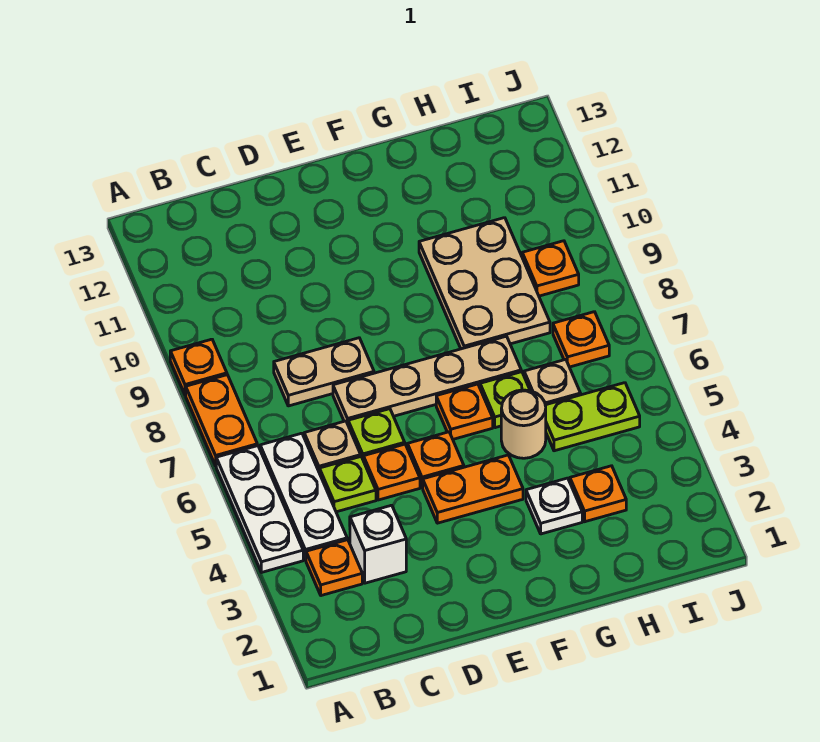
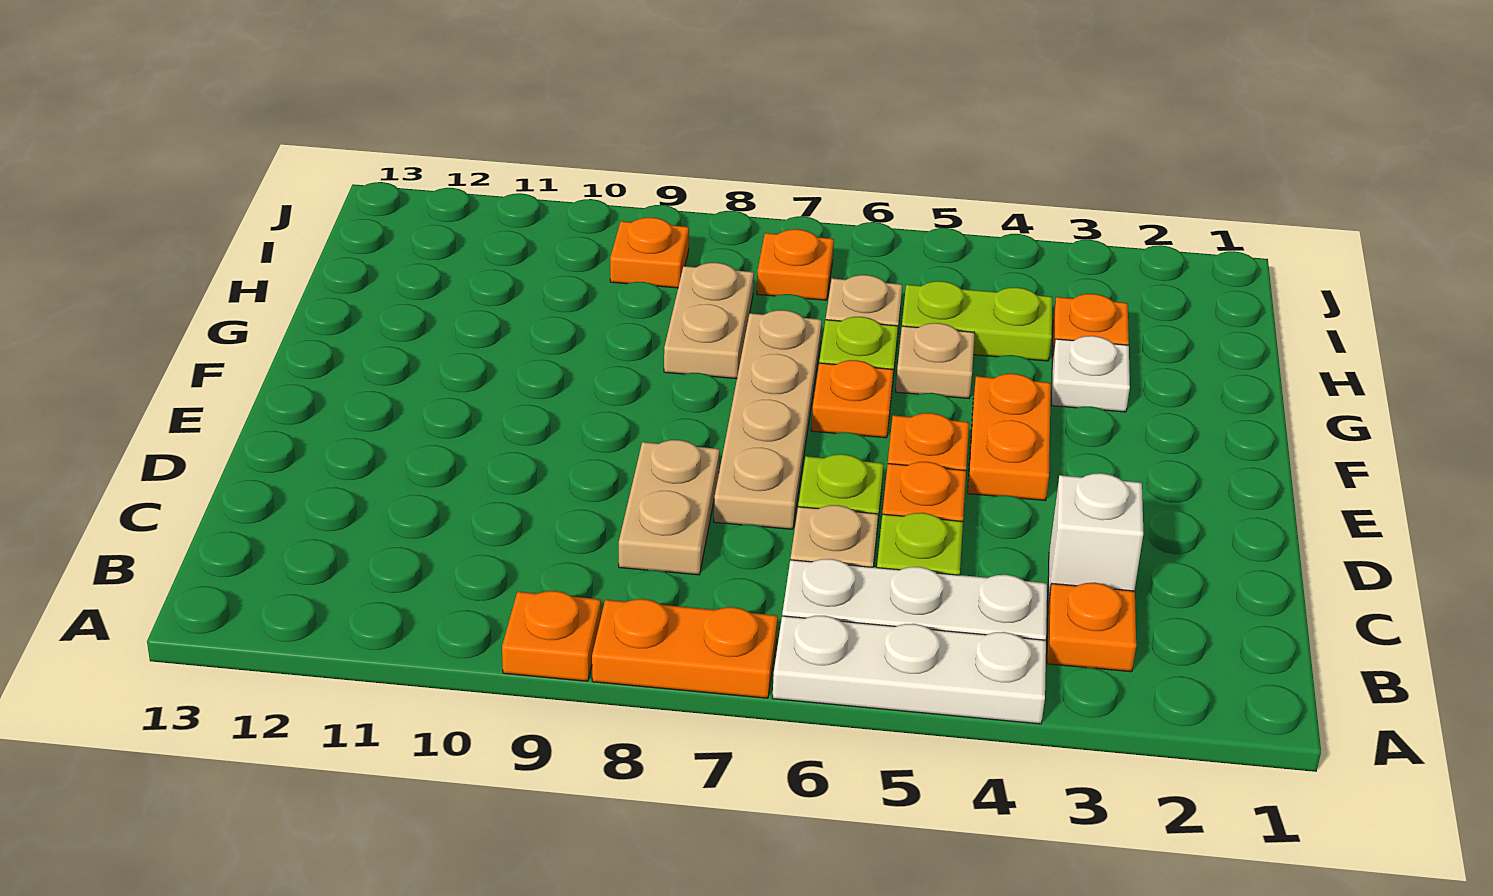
tan round brick G5 level 1 -> tan plate G5 level 1
tan plate G8:H10 level 1 -> tan plate G8:H8 level 1
lime plate H5:I5 level 1 -> lime plate H4:H5 level 1

